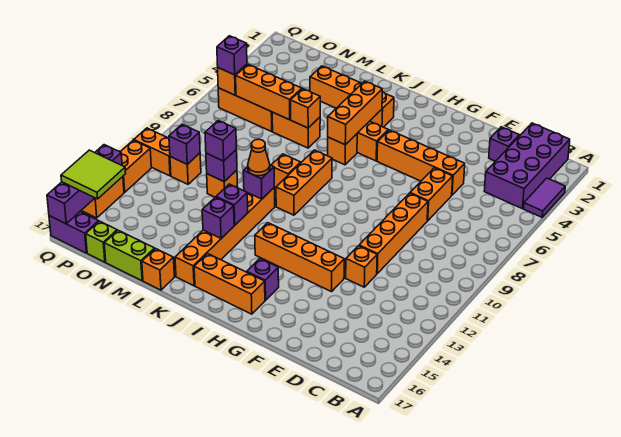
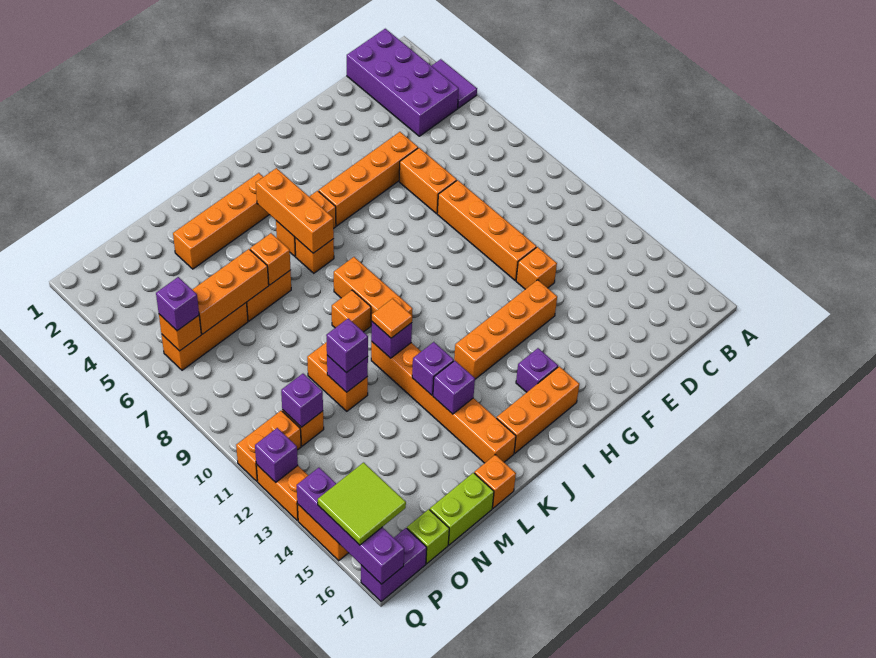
purple brick D2 level 1 -> purple brick Q12 level 2
orange cone K11 level 3 -> orange tile K11 level 3
orange brick M11 level 1 -> orange brick M10:M11 level 1

